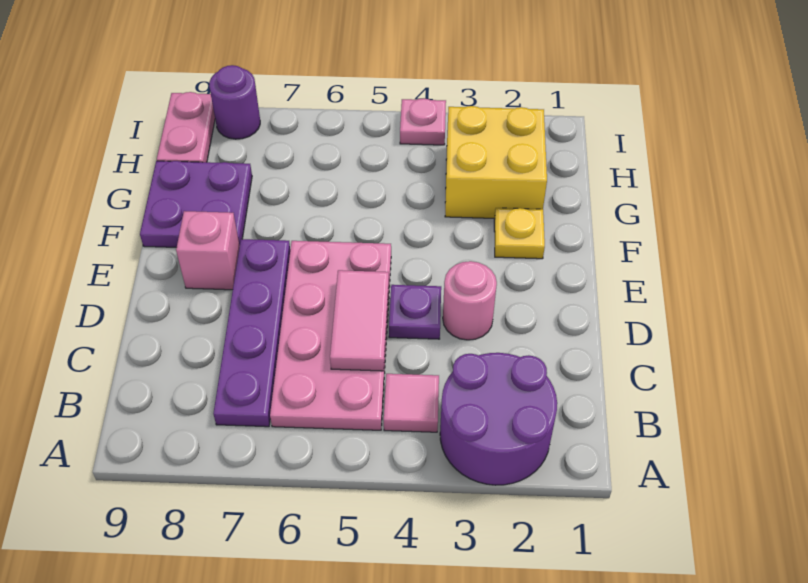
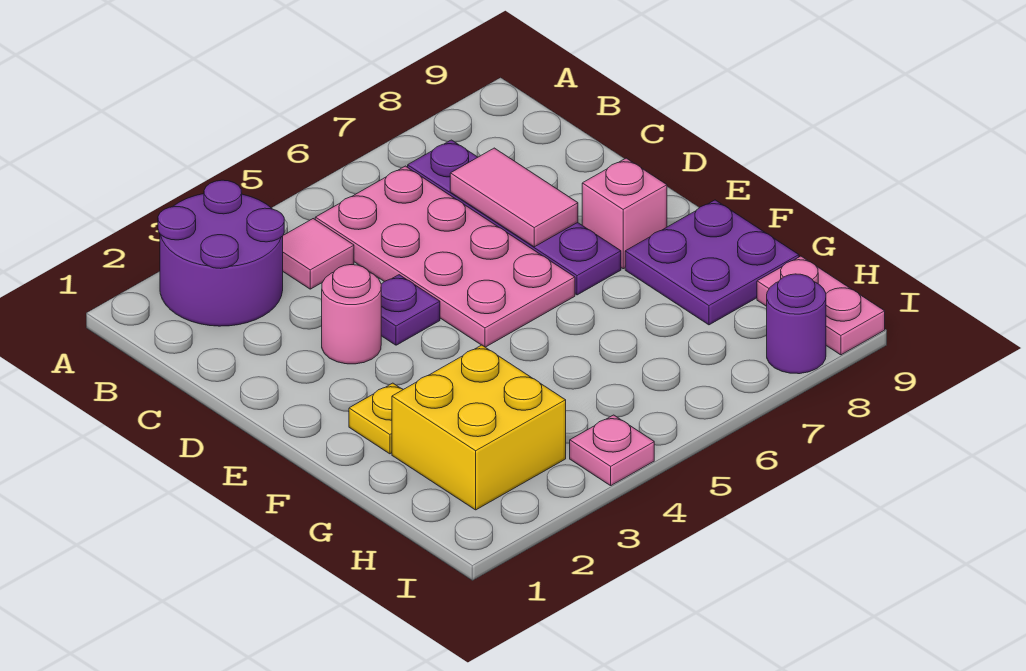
pink tile C5:D5 level 2 -> pink tile C7:D7 level 2

